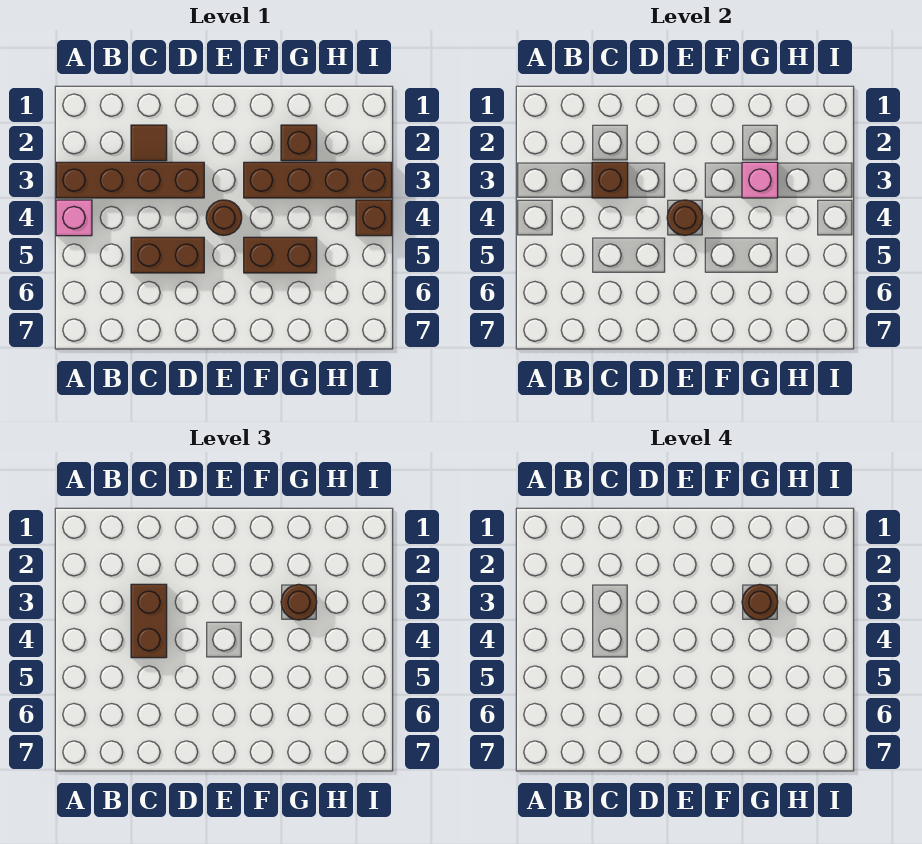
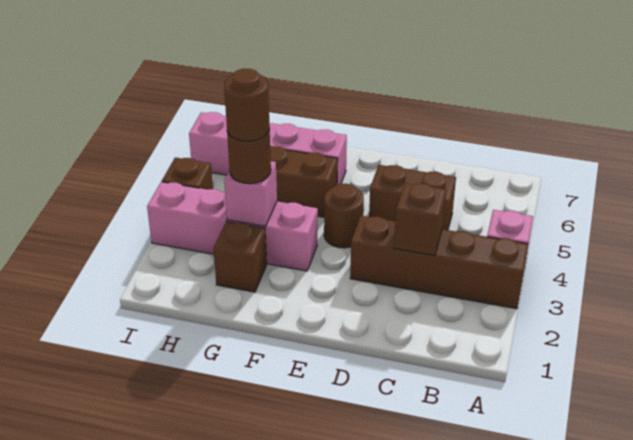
brown tile C2 level 1 -> none
brown brick C3:C4 level 3 -> none
brown round brick E4 level 2 -> none
brown brick F3:I3 level 1 -> pink brick F3:I3 level 1
none -> pink brick F6:I6 level 1

